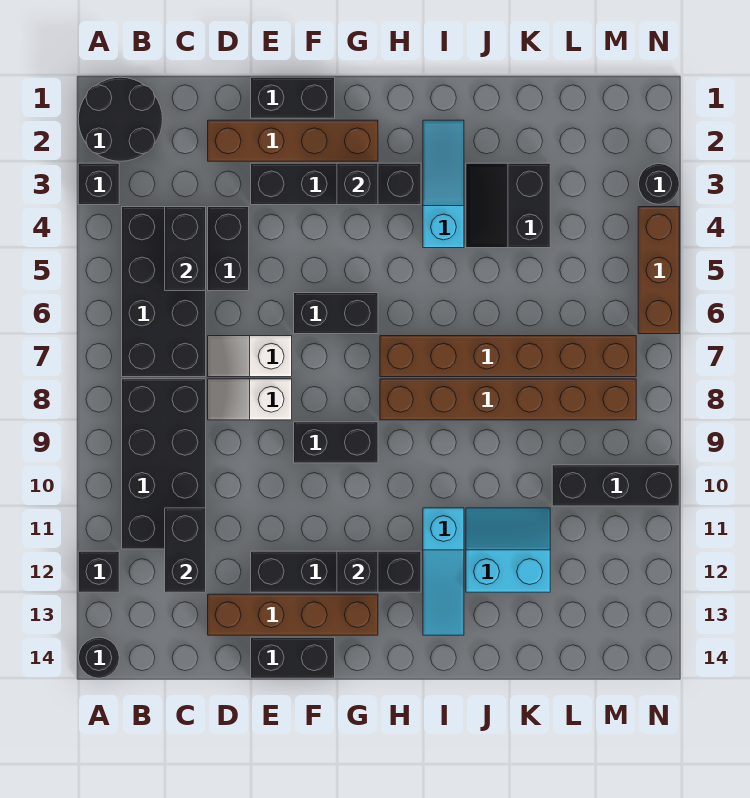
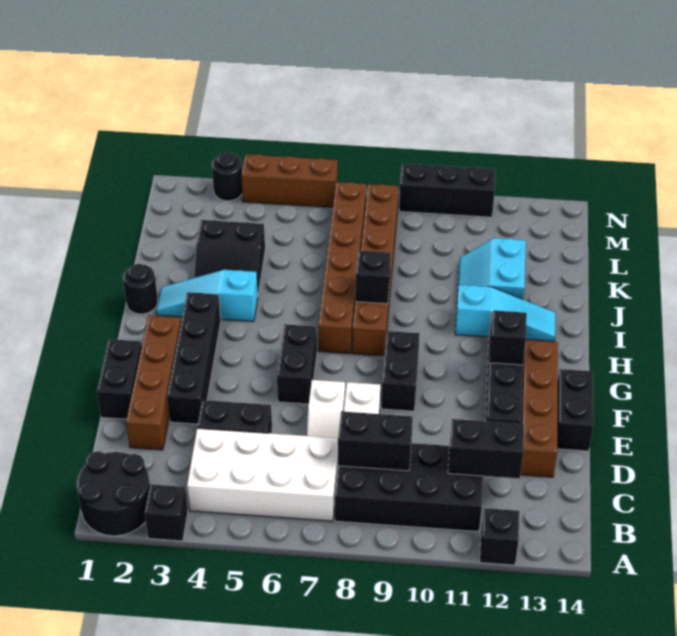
black round brick A14 level 1 -> black round brick I1 level 1
black brick B4:C7 level 1 -> white brick B4:C7 level 1
black brick C4:C5 level 2 -> black brick C8:C9 level 2
black brick G3 level 2 -> black brick I8 level 2
black brick L10:N10 level 1 -> black brick N9:N11 level 1

